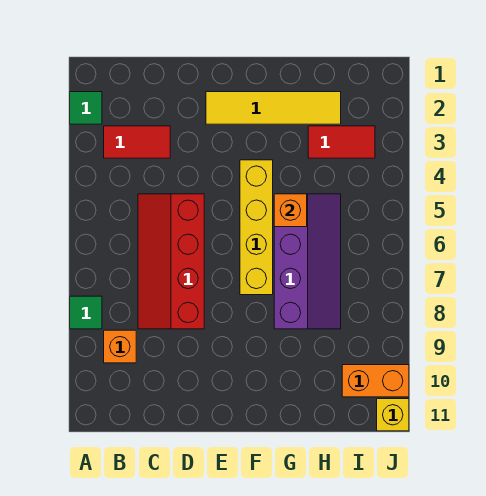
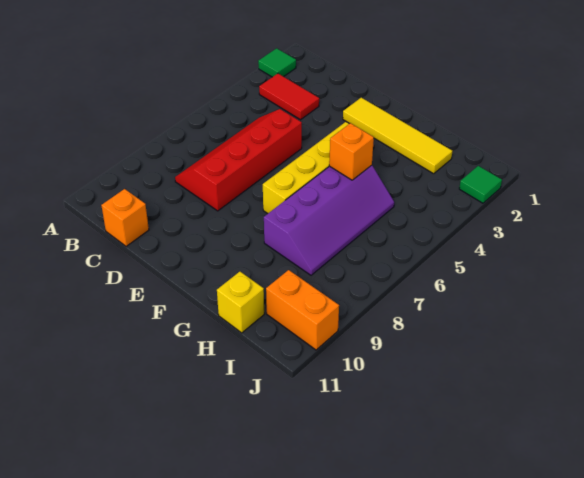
green tile A8 level 1 -> green tile J2 level 1
orange brick B9 level 1 -> orange brick C11 level 1
red tile H3:I3 level 1 -> none
yellow brick J11 level 1 -> yellow brick H11 level 1

